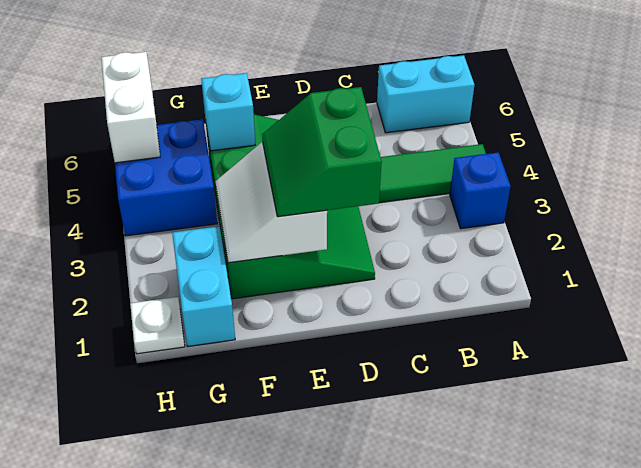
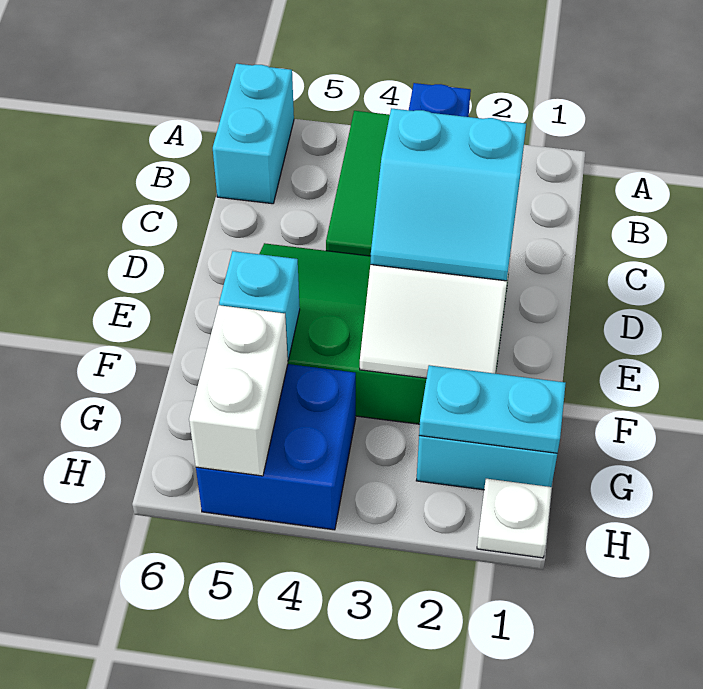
green slope D2:E3 level 3 top D -> cyan slope D2:E3 level 3 top D
none -> cyan plate G1:G2 level 2
white brick H5:H6 level 2 -> white brick G5:H5 level 2

